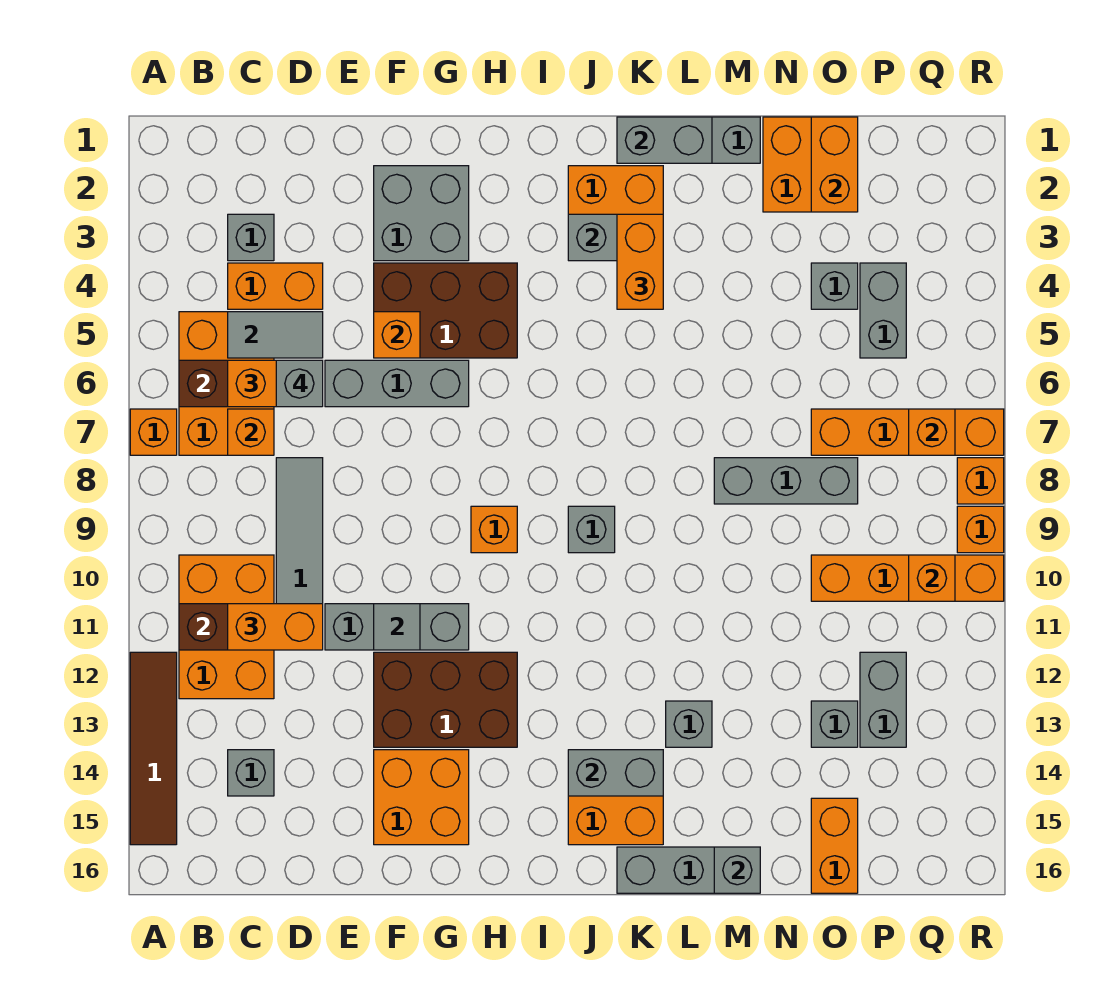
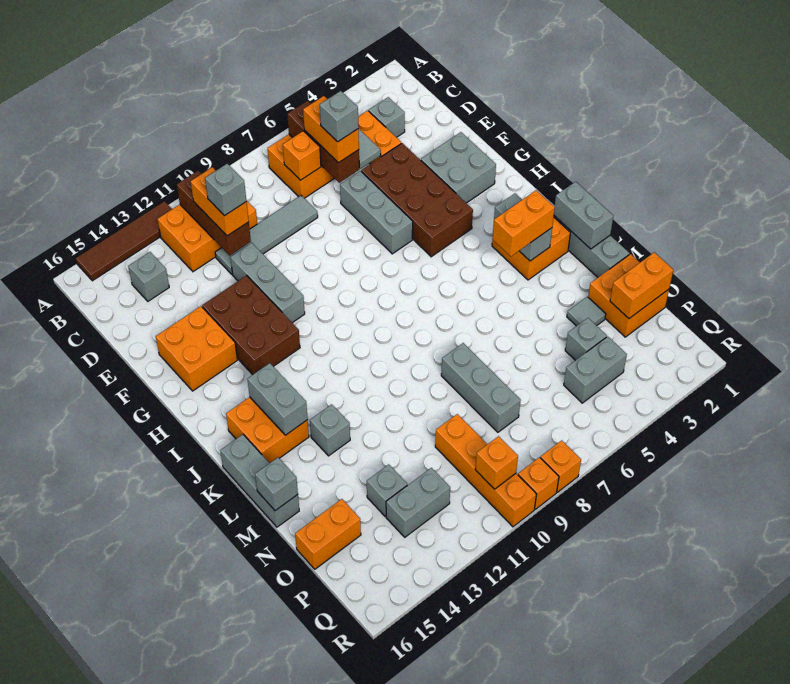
orange brick A7 level 1 -> none
brown brick F4:H5 level 1 -> brown brick E4:H5 level 1
orange brick F5 level 2 -> none
grey tile F11 level 2 -> grey tile N3 level 1
orange brick H9 level 1 -> none
grey brick J9 level 1 -> grey brick D11 level 4
orange brick O7:R7 level 1 -> none
orange brick Q7 level 2 -> none

